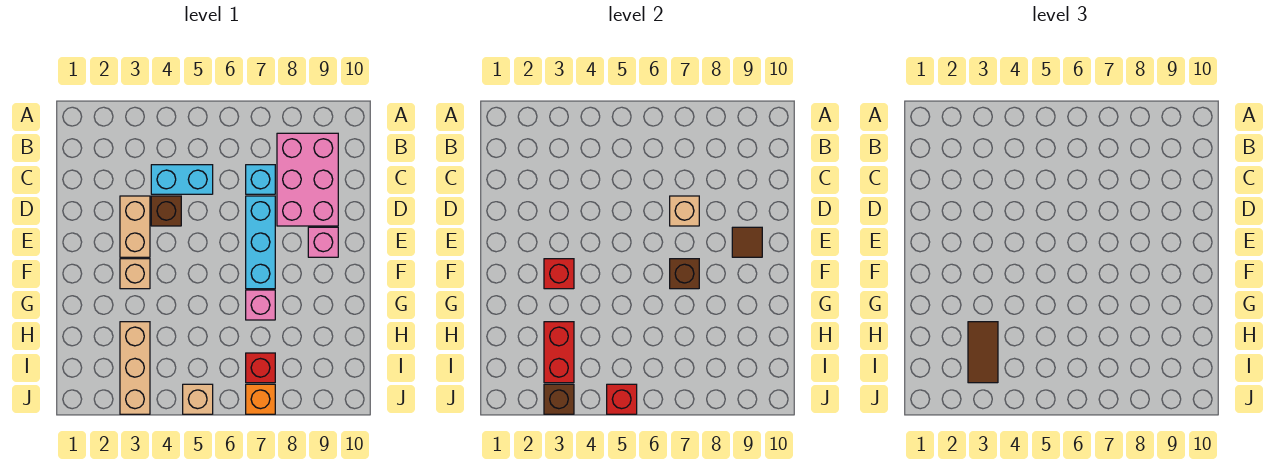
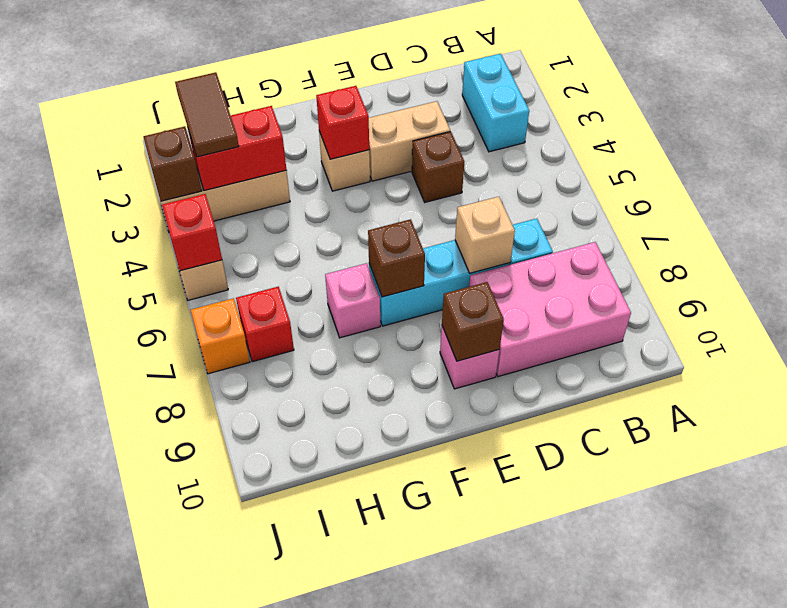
cyan brick C4:C5 level 1 -> cyan brick B2:B3 level 1
brown tile E9 level 2 -> brown brick E9 level 2
brown tile H3:I3 level 3 -> brown tile I2:I3 level 3

